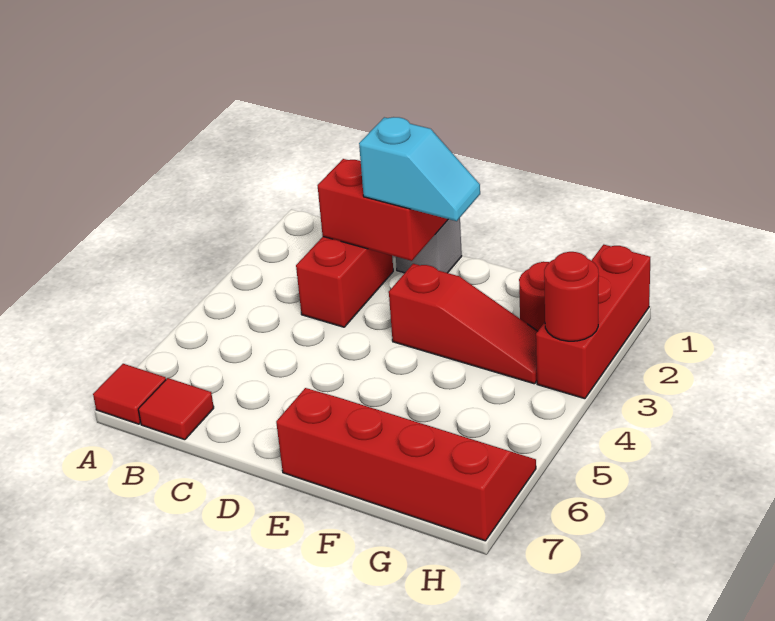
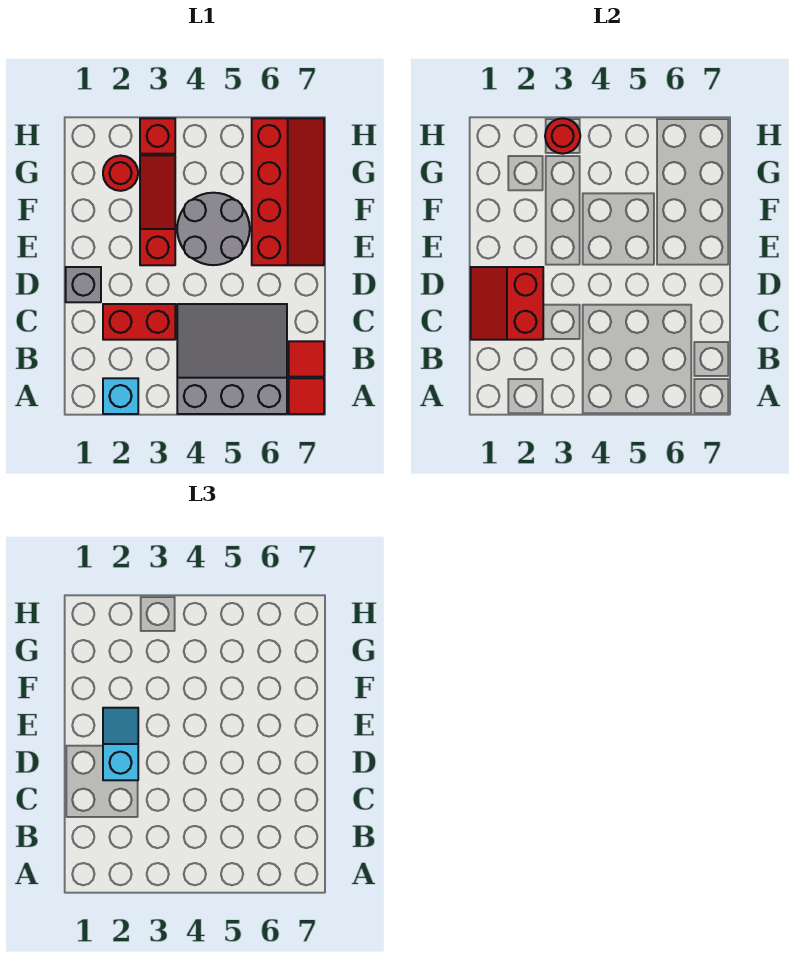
none -> cyan brick A2 level 1
none -> grey slope A4:C6 level 1 top A
none -> grey round brick E4:F5 level 1
red slope E6:H7 level 1 top 7 -> red slope E6:H7 level 1 top 6
red brick H1:H3 level 1 -> red brick H3 level 1

